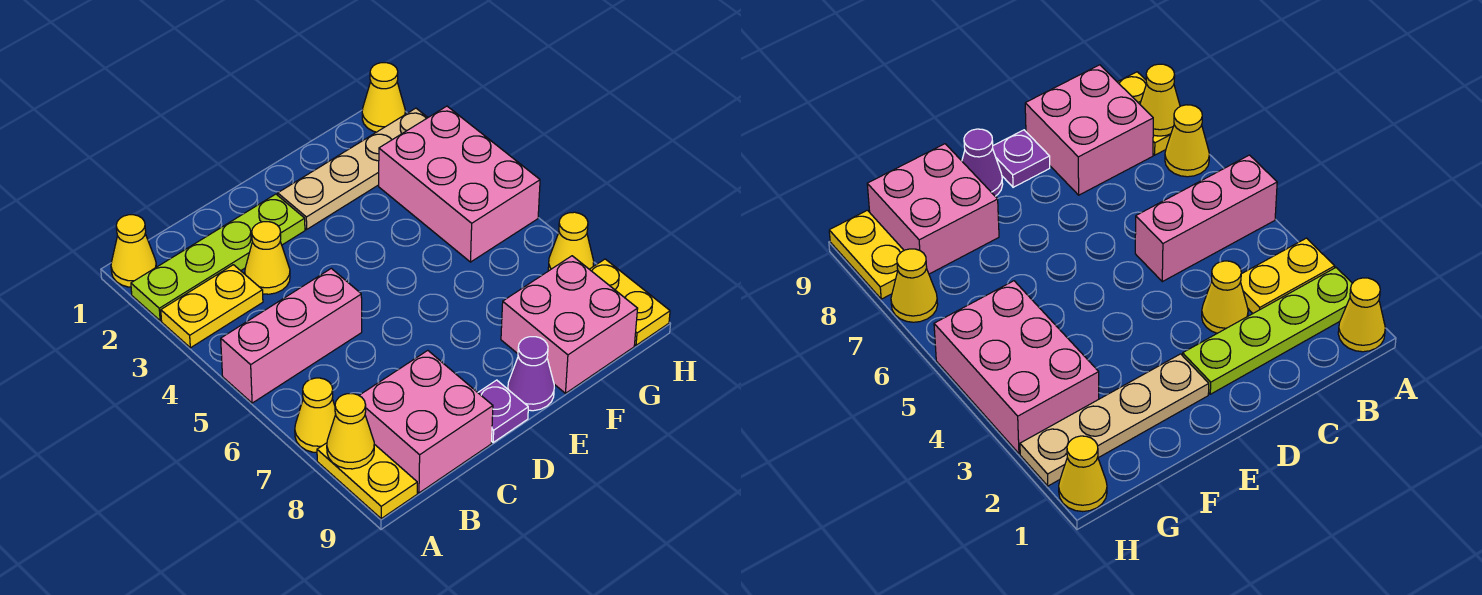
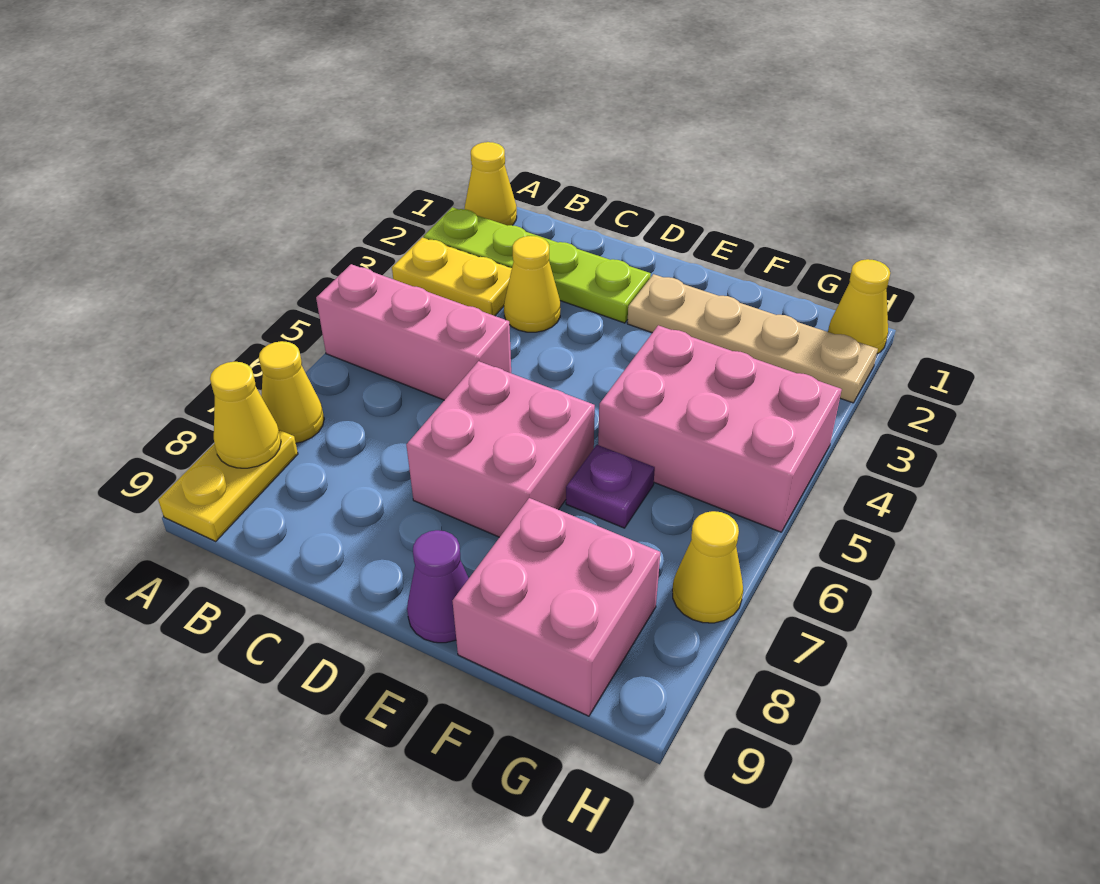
pink brick B8:C9 level 1 -> pink brick D6:E7 level 1
purple plate D9 level 1 -> purple plate F6 level 1
pink brick G3:H5 level 1 -> pink brick F4:H5 level 1
yellow plate H8:H9 level 1 -> none

